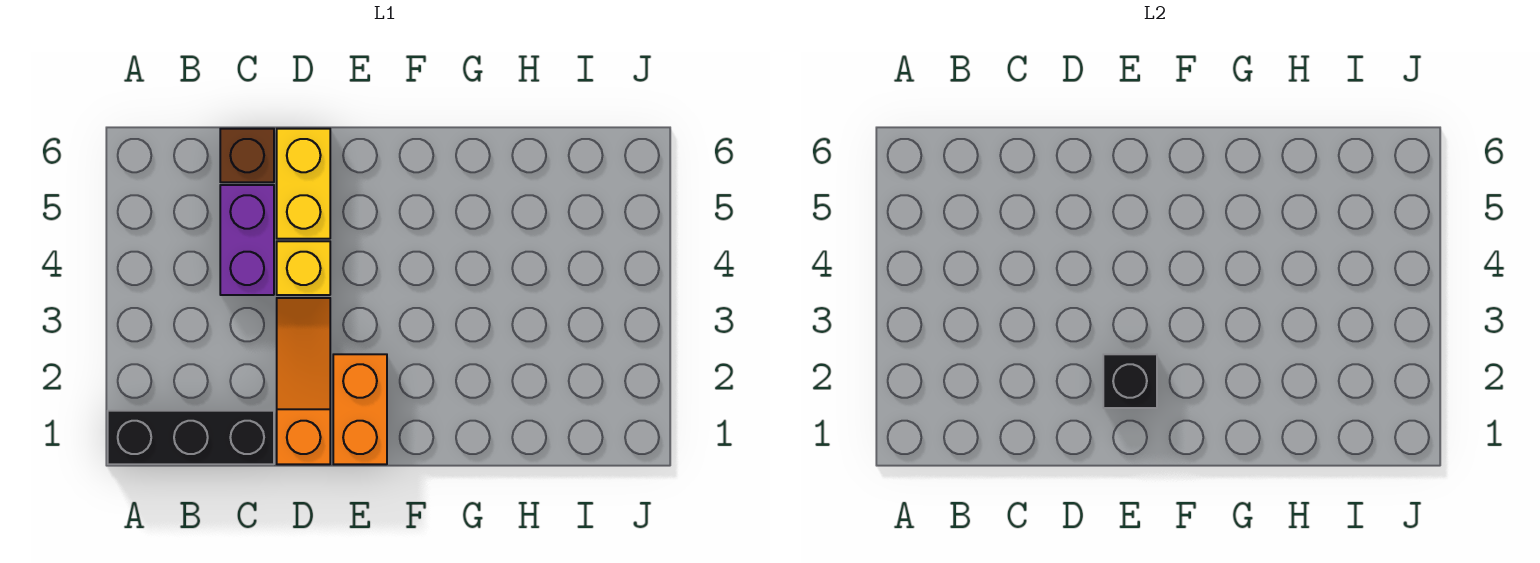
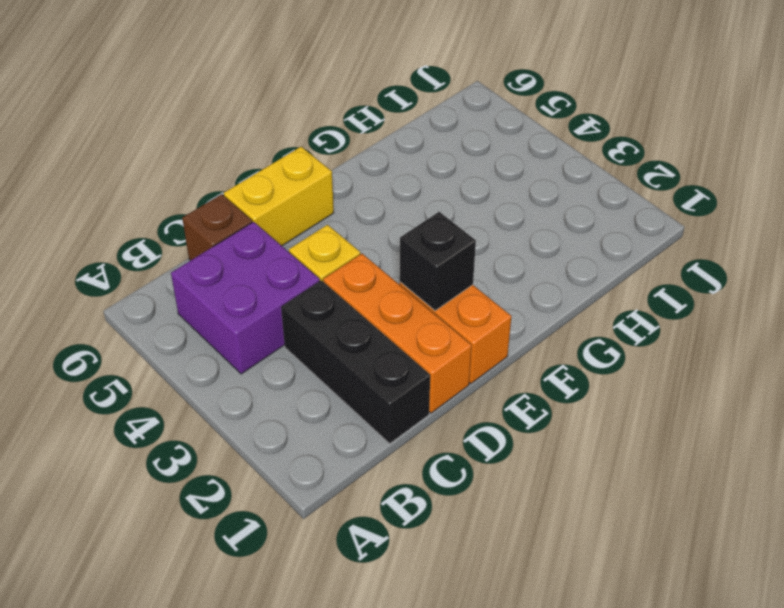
black brick A1:C1 level 1 -> black brick C1:C3 level 1
purple brick C4:C5 level 1 -> purple brick B4:C5 level 1
orange slope D1:D3 level 1 top 1 -> orange brick D1:D3 level 1
yellow brick D5:D6 level 1 -> yellow brick D6:E6 level 1

